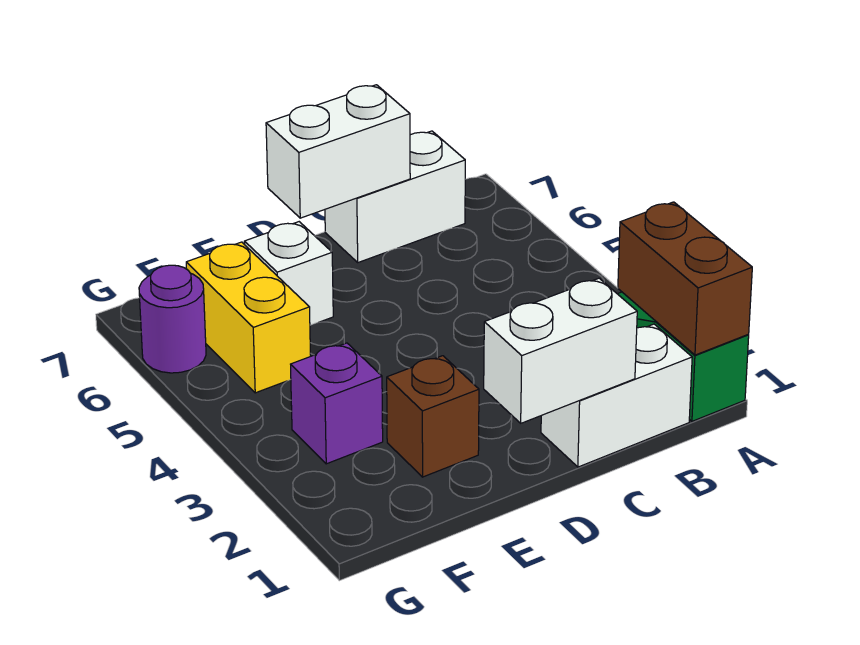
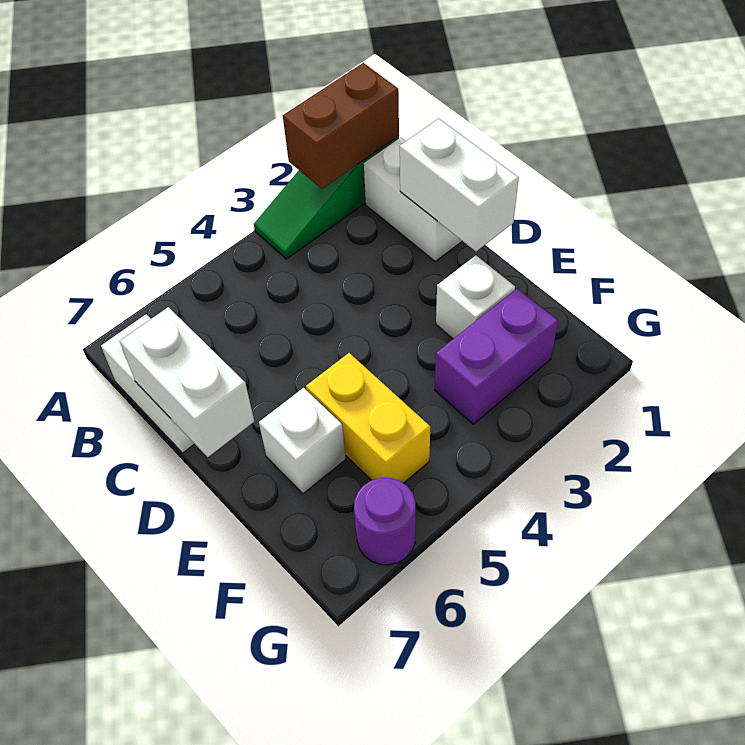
brown brick E2 level 1 -> white brick E2 level 1
purple brick F3 level 1 -> purple brick F2:F3 level 1
yellow brick F5:F6 level 1 -> yellow brick E5:F5 level 1

